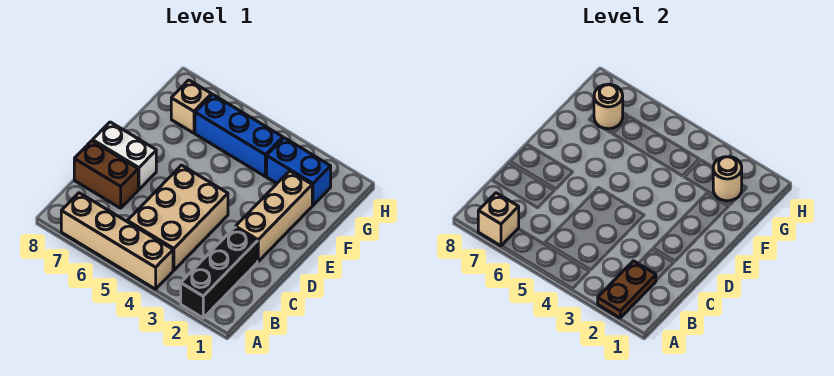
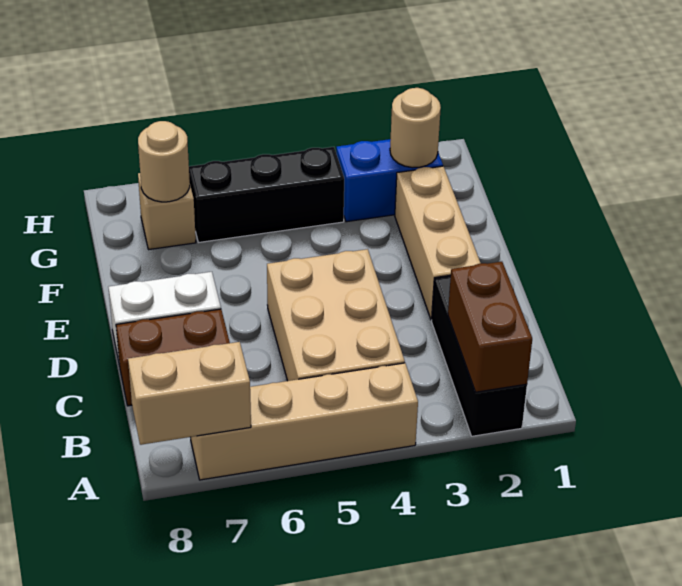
brown plate A2:B2 level 2 -> brown brick A2:B2 level 2
tan brick A7 level 2 -> tan brick A7:A8 level 2
blue brick G4:G6 level 1 -> black brick G4:G6 level 1

